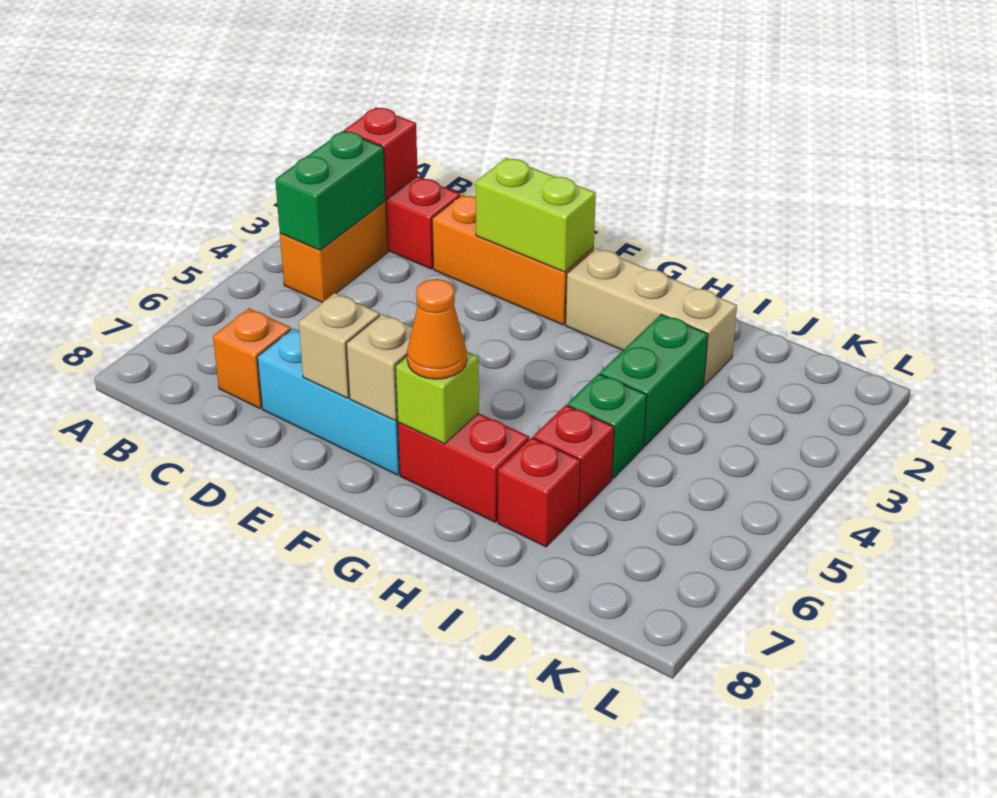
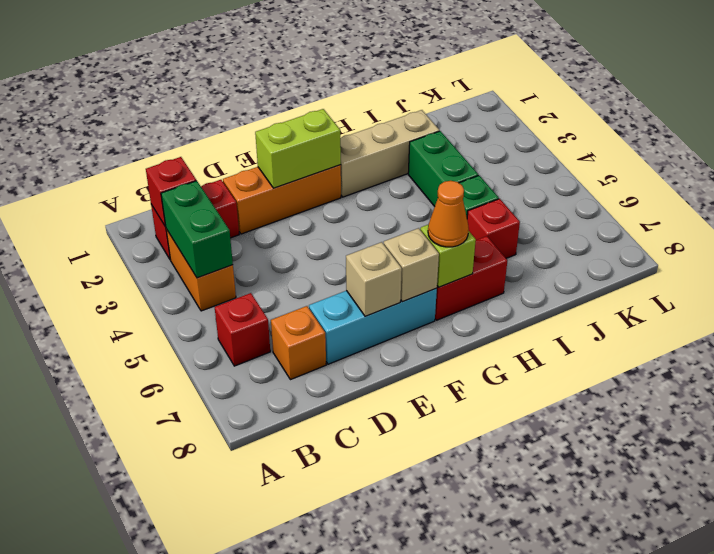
red brick I7 level 1 -> red brick B6 level 1

